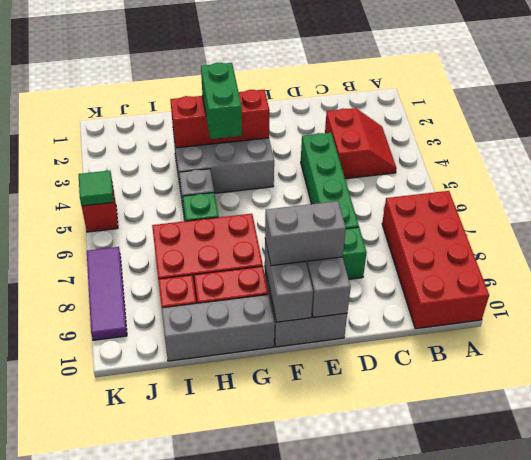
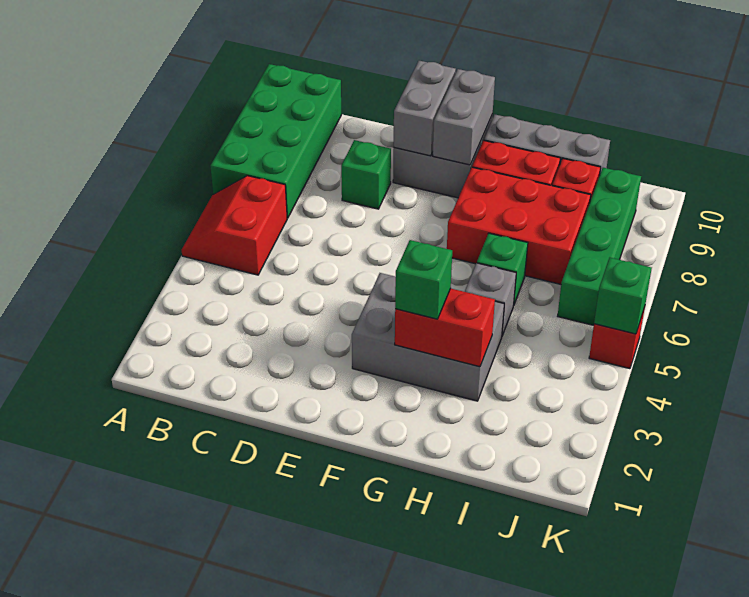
red brick A7:B10 level 1 -> green brick A7:B10 level 1
red slope B3:C4 level 1 top C -> red slope A5:B6 level 1 top B
green brick D4:D7 level 1 -> green brick J6:J9 level 1
grey brick E9:F9 level 3 -> none
red brick F3:H3 level 2 -> red brick G3:H3 level 2
green brick G3:G4 level 3 -> green brick G3 level 3
green tile K5 level 2 -> green brick K5 level 2
purple tile K7:K9 level 1 -> none

